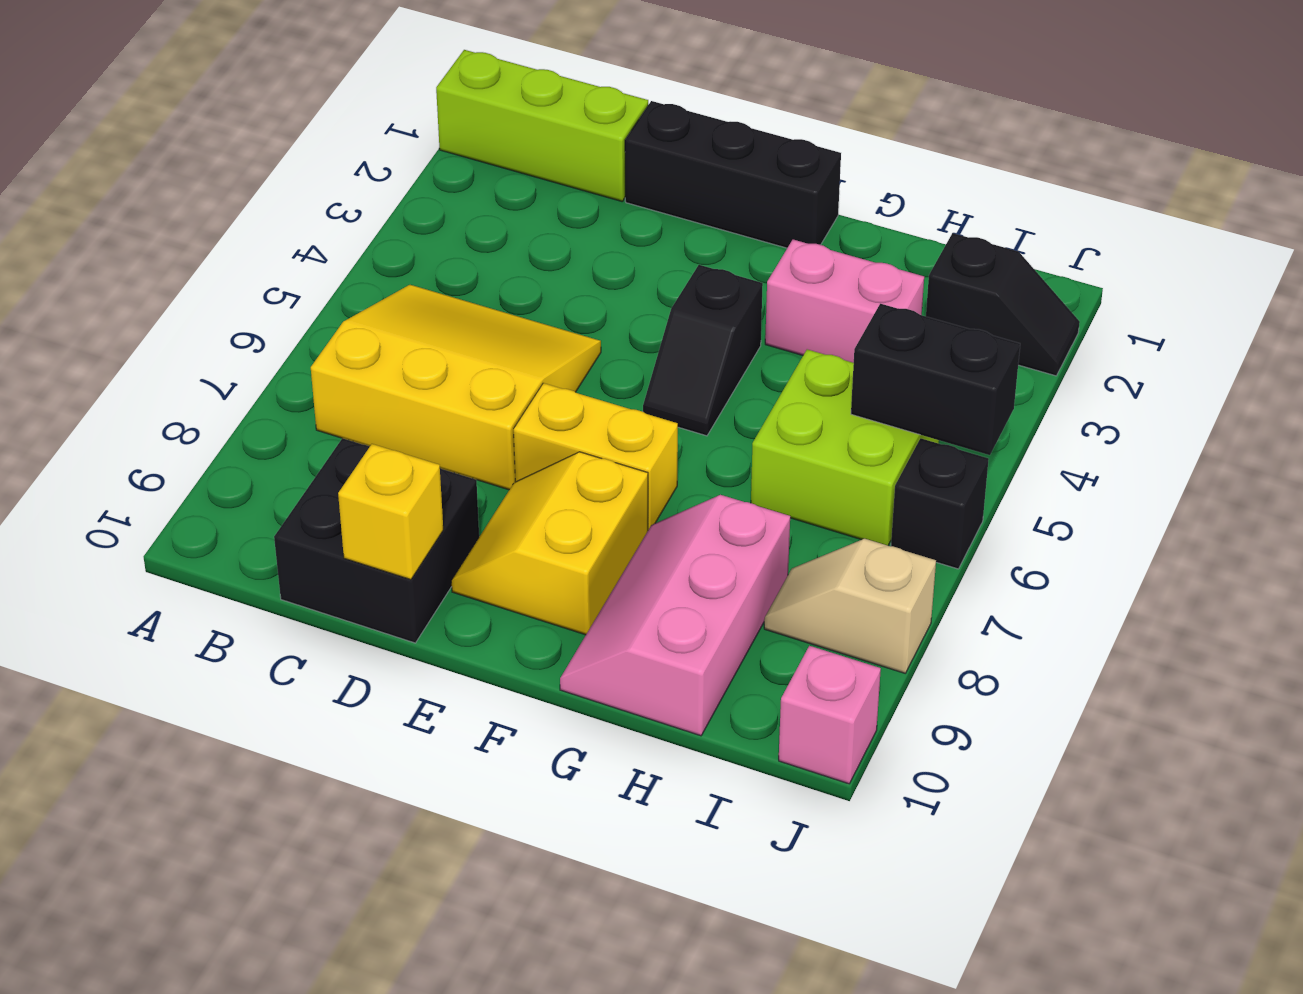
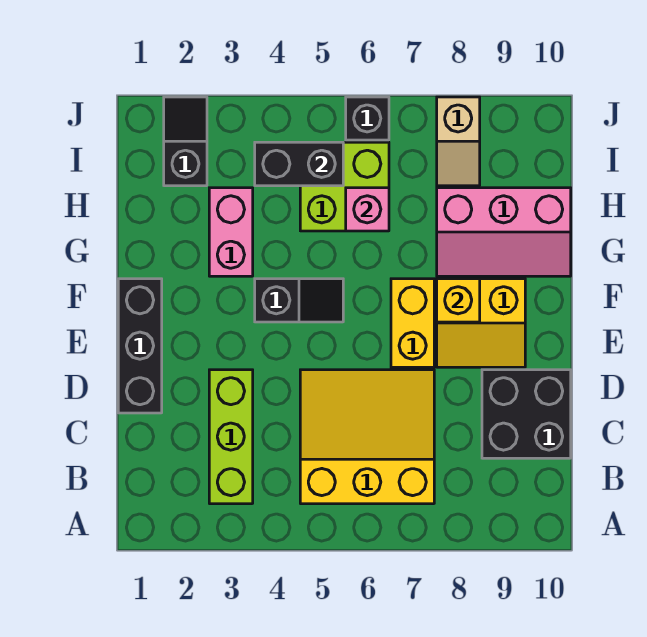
lime brick A1:C1 level 1 -> lime brick B3:D3 level 1
yellow slope B5:D7 level 1 top 7 -> yellow slope B5:D7 level 1 top B
yellow brick D10 level 2 -> yellow brick F8 level 2
black brick I5:J5 level 2 -> black brick I4:I5 level 2
pink brick J10 level 1 -> pink brick H6 level 2

